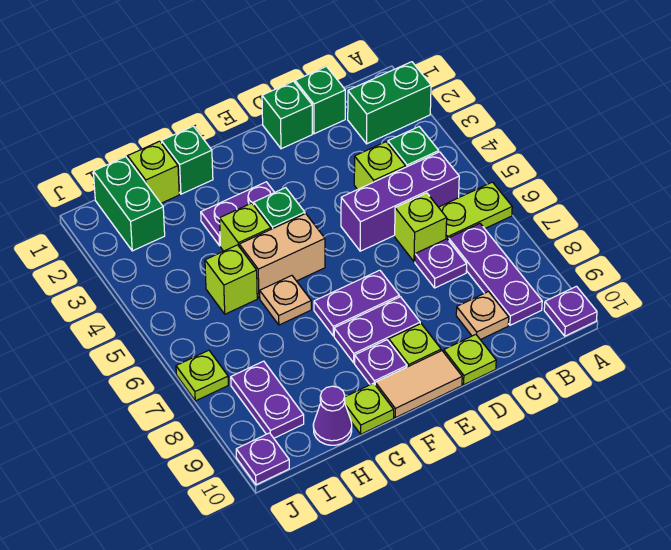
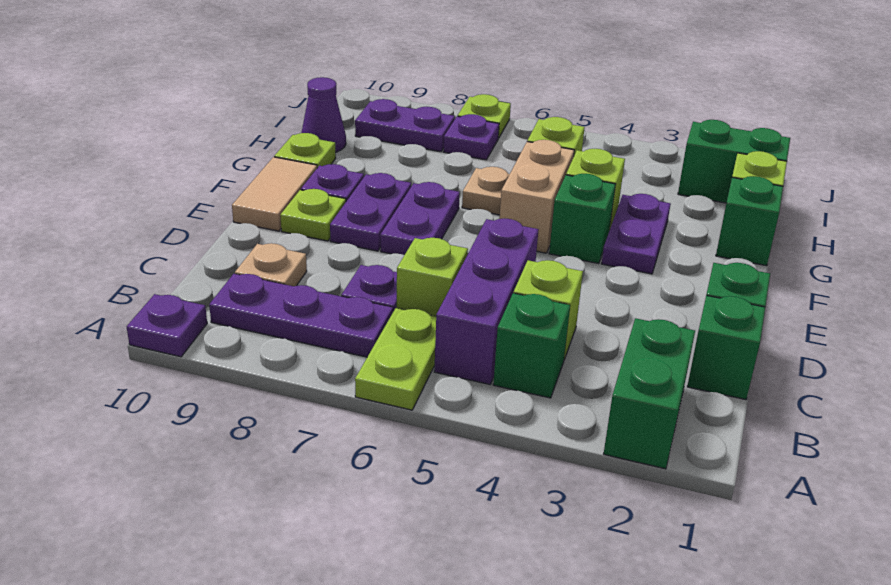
lime plate D10 level 1 -> none
purple plate J10 level 1 -> purple plate I7 level 1

